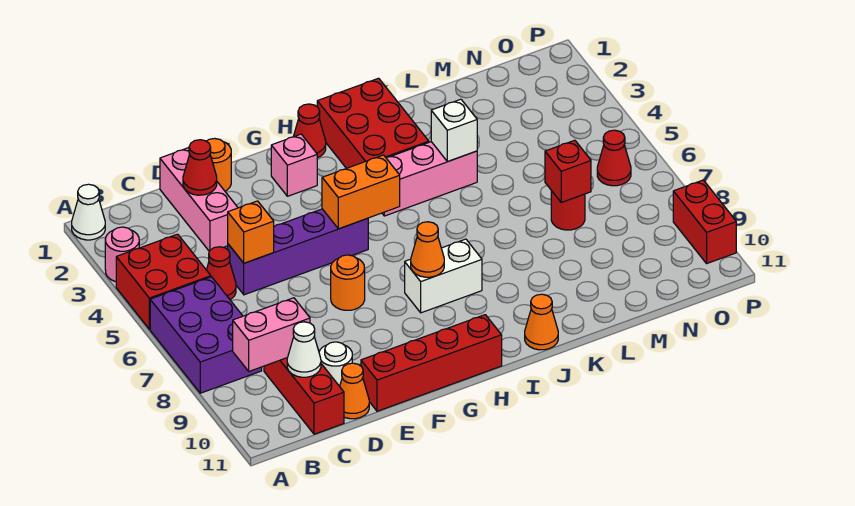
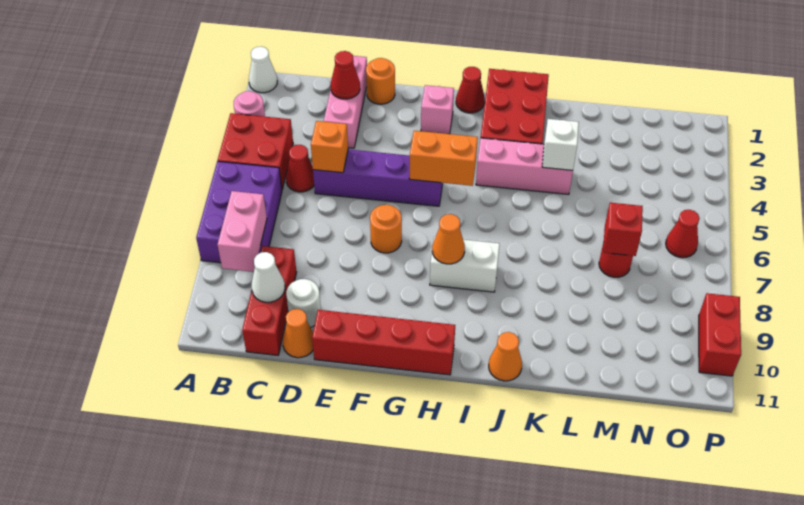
pink brick B9:C9 level 2 -> pink brick B8:B9 level 2

